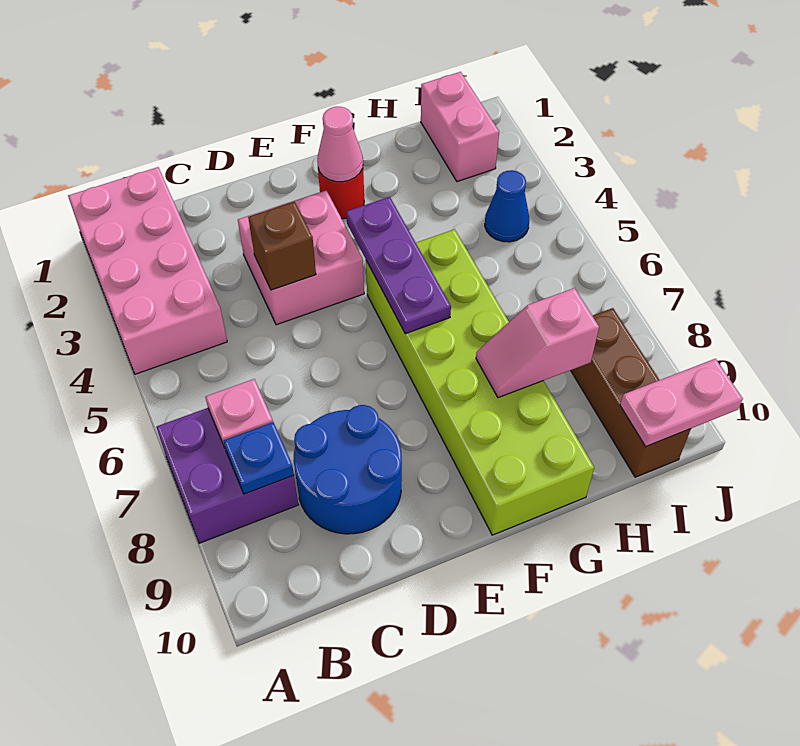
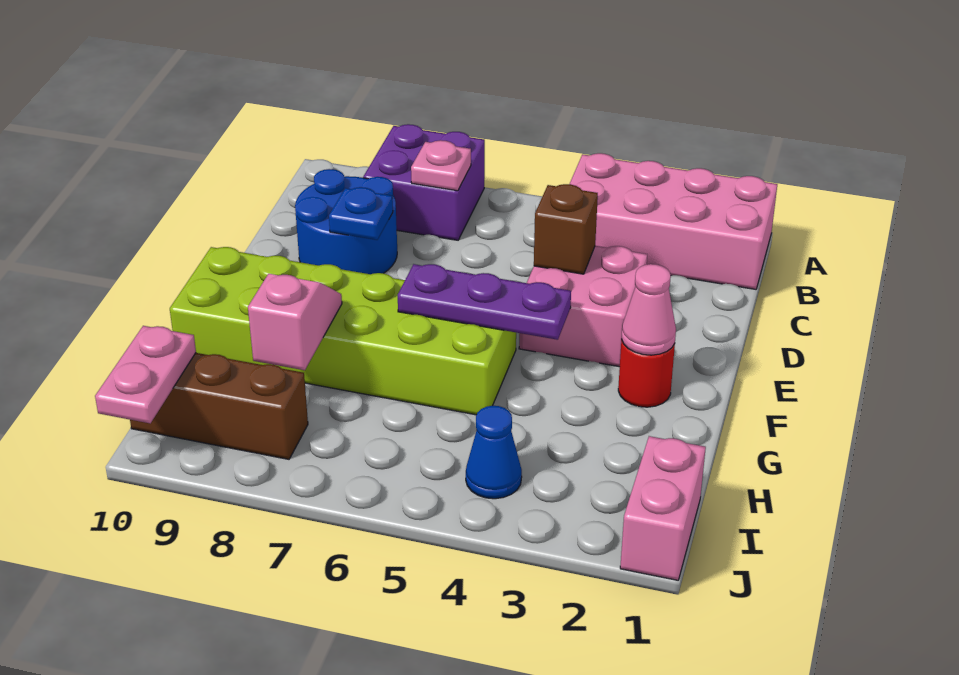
blue plate B8 level 2 -> blue plate D8 level 2
pink brick I1:I2 level 1 -> pink brick I1:J1 level 1

